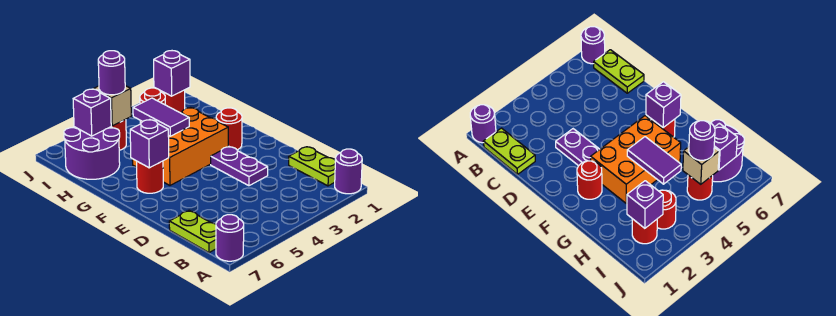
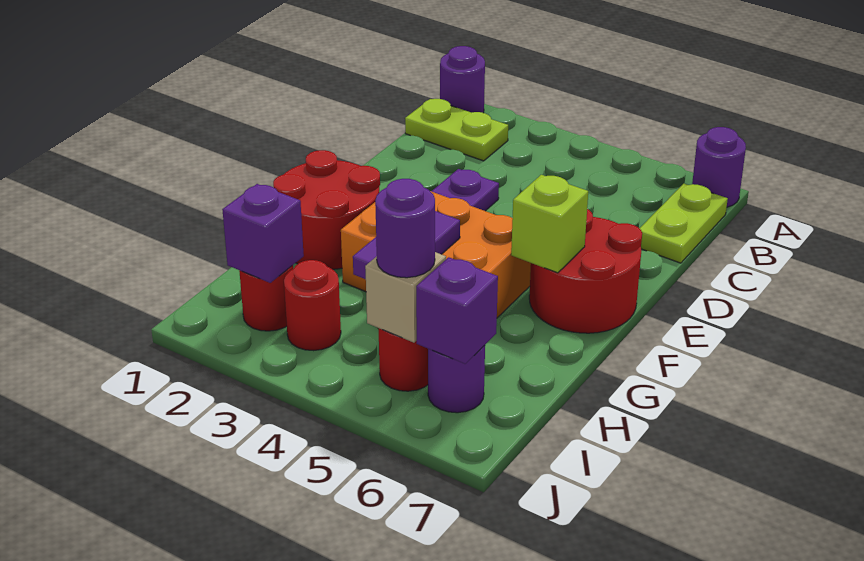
lime plate B1:C1 level 1 -> lime plate B1:B2 level 1
red round brick F2 level 1 -> red round brick F1:G2 level 1
red round brick F6 level 1 -> red round brick E6:F7 level 1
purple brick F6 level 2 -> lime brick F6 level 2
purple round brick H6:I7 level 1 -> purple round brick I6 level 1

